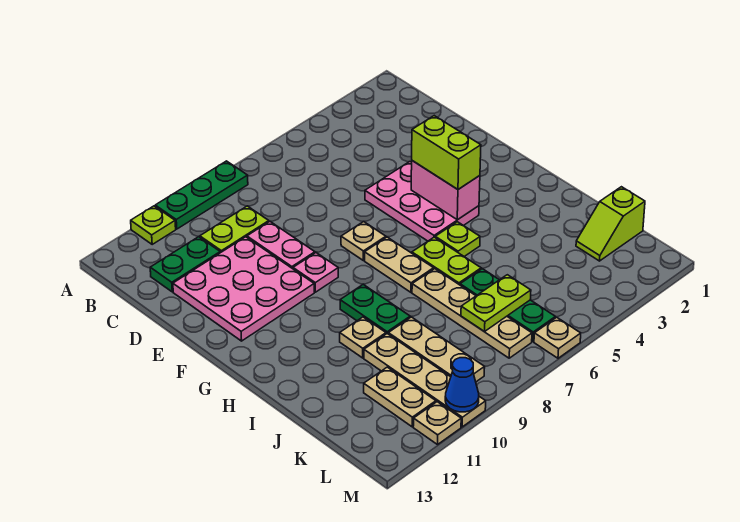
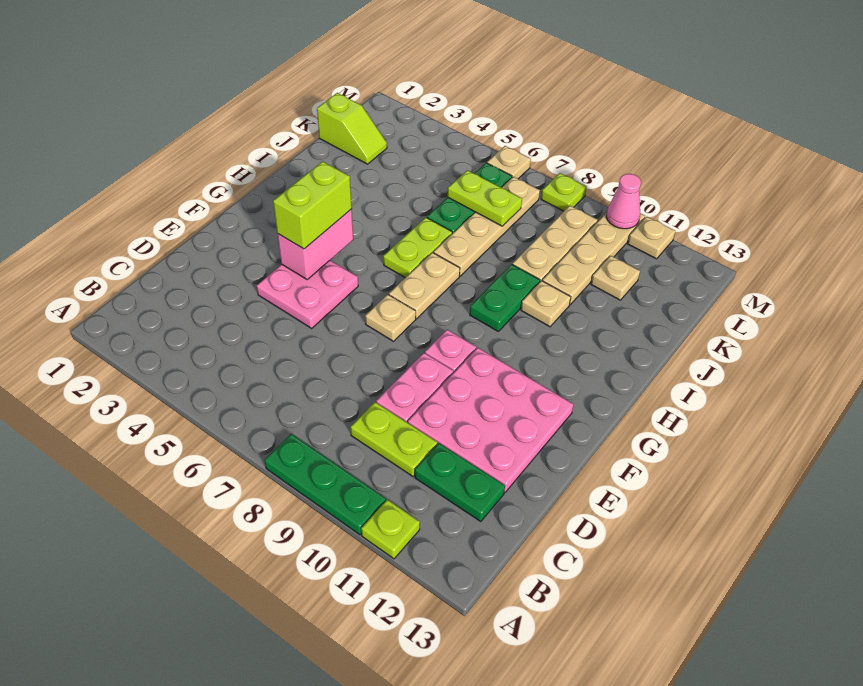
pink plate E4:G5 level 1 -> pink plate E4:F5 level 1
lime plate H5 level 1 -> lime plate M8 level 1
tan plate K11:L11 level 1 -> tan plate K11 level 1
blue cone M10 level 2 -> pink cone M10 level 2

